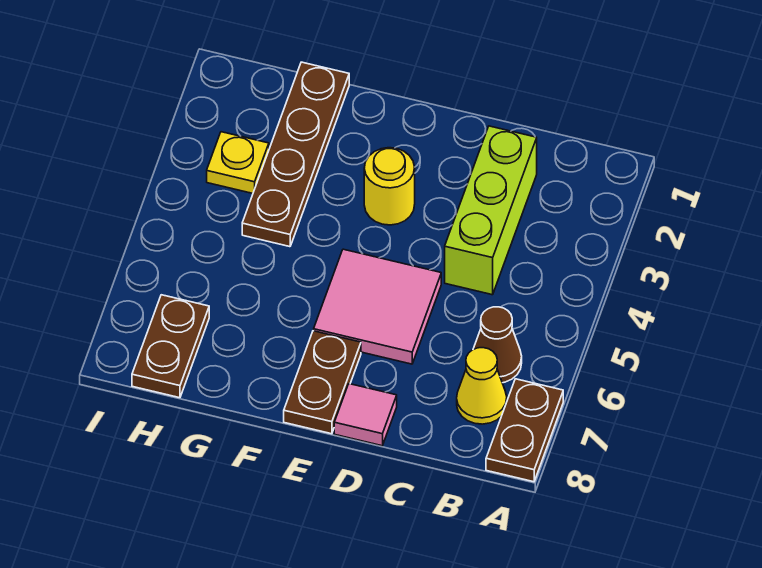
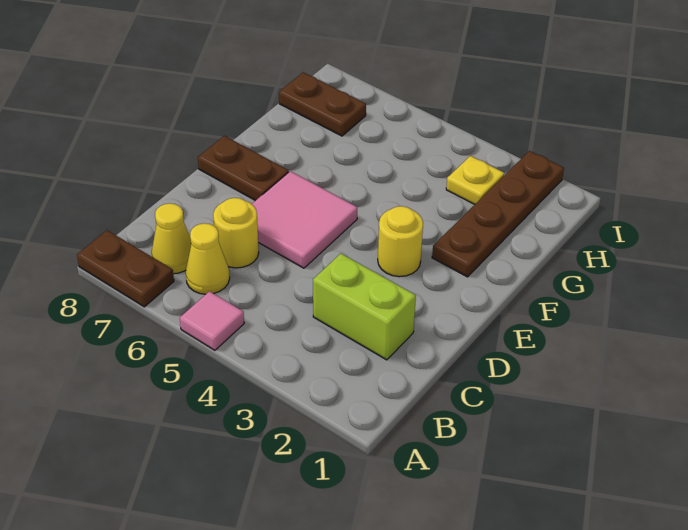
brown cone B6 level 1 -> yellow cone B6 level 1
lime brick C2:C4 level 1 -> lime brick C2:C3 level 1
none -> yellow round brick C6 level 1
pink tile D8 level 1 -> pink tile A5 level 1
brown plate G1:G4 level 1 -> brown plate F2:I2 level 1

